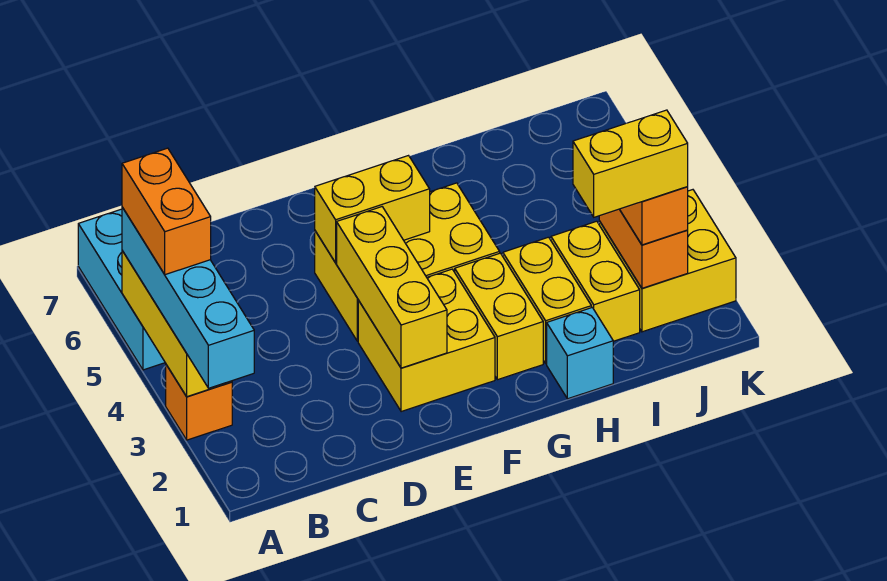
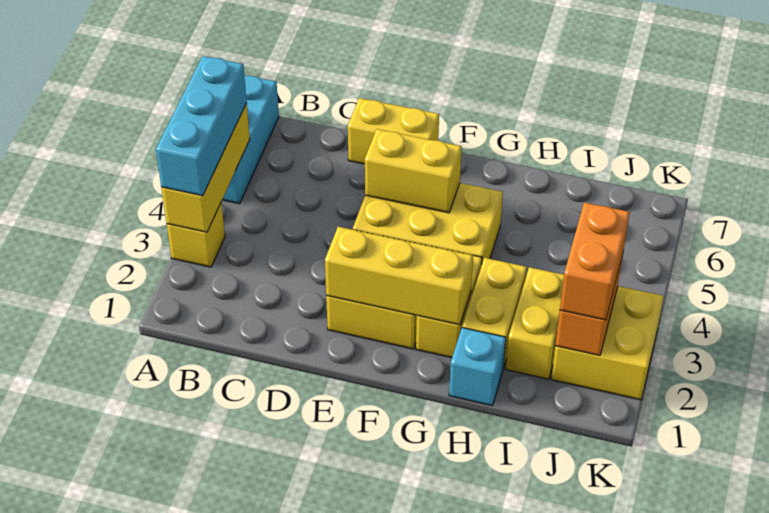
cyan brick A2:A5 level 3 -> cyan brick A3:A5 level 3
orange brick A3 level 1 -> yellow brick A3 level 1
orange brick A4:A5 level 4 -> none
yellow brick E2:E4 level 2 -> yellow brick E2:G2 level 2
yellow brick I2:J2 level 4 -> yellow brick D7:E7 level 1

